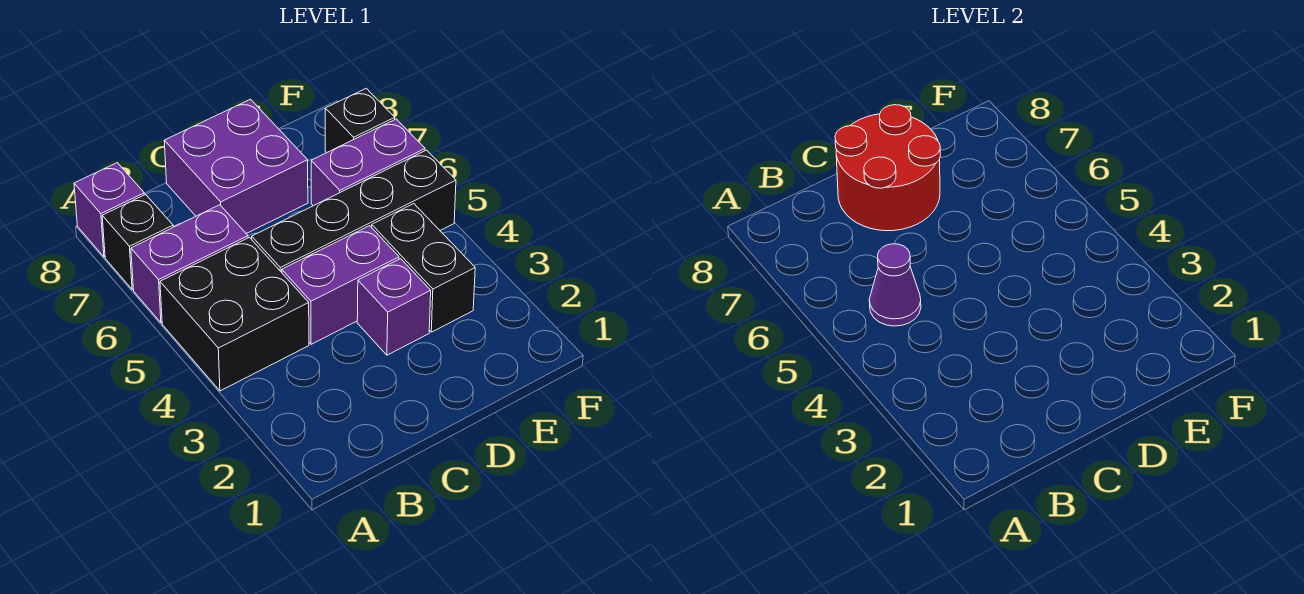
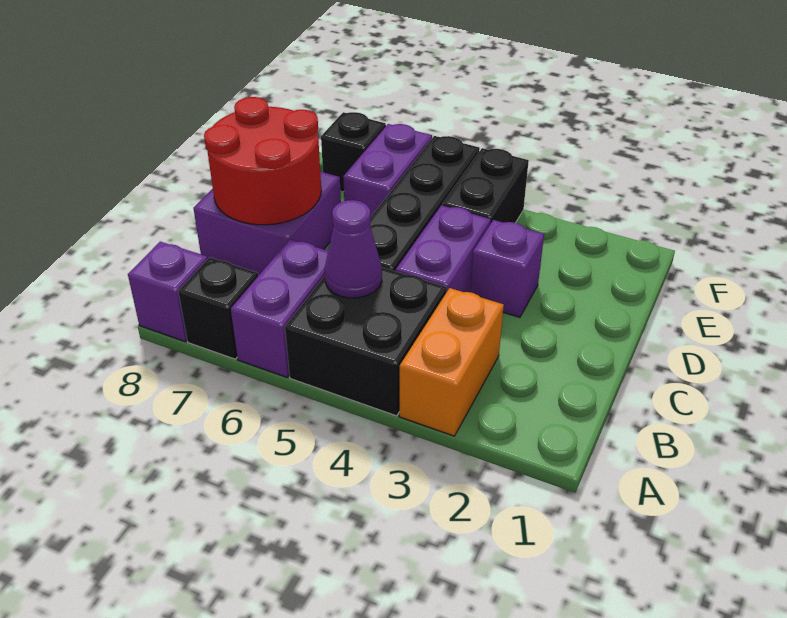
none -> orange brick A3:B3 level 1
black brick E3:E4 level 1 -> black brick E4:F4 level 1

